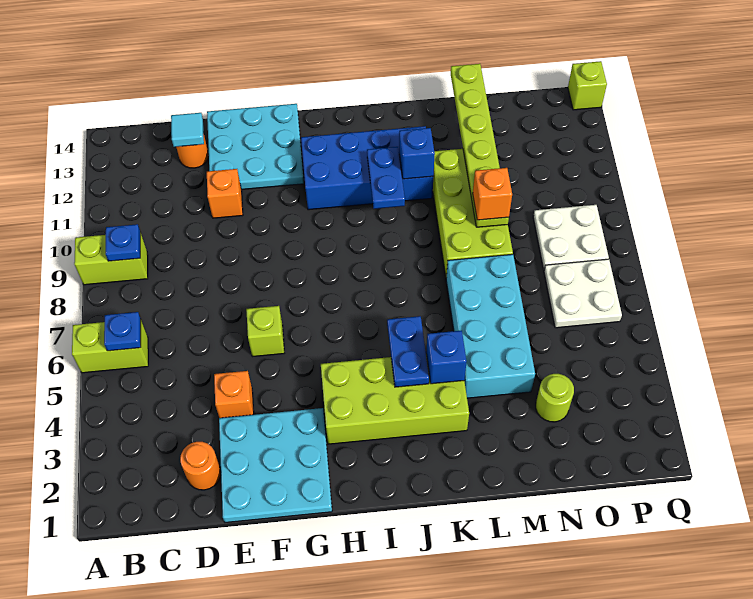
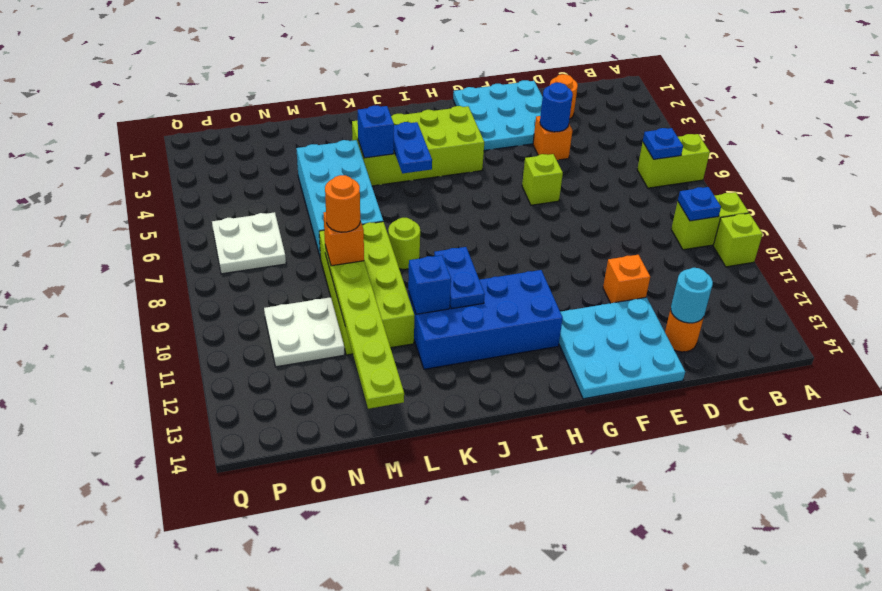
cyan tile D13 level 2 -> cyan round brick D13 level 2
none -> blue round brick E4 level 2
none -> orange round brick M9 level 4
lime round brick N3 level 1 -> lime round brick K8 level 1
white plate O8:P9 level 1 -> white plate N10:O11 level 1
lime brick Q14 level 1 -> lime brick A10 level 1

